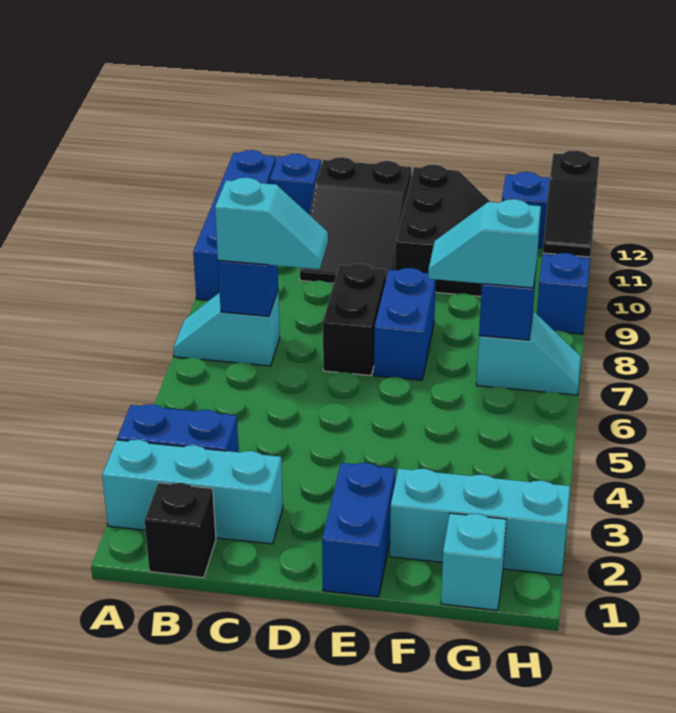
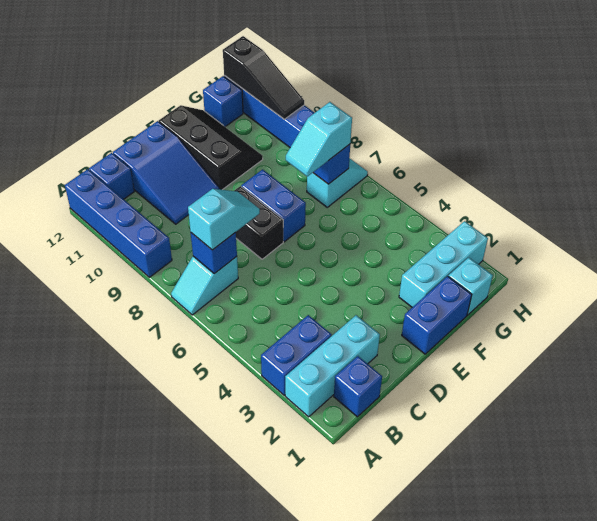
black brick B1 level 1 -> blue brick B1 level 1
black slope C10:D12 level 1 top 12 -> blue slope C10:D12 level 1 top 12
blue brick E1:E2 level 1 -> blue brick E1:F1 level 1
black slope H10:H11 level 2 top 11 -> black slope H10:H12 level 2 top 12

